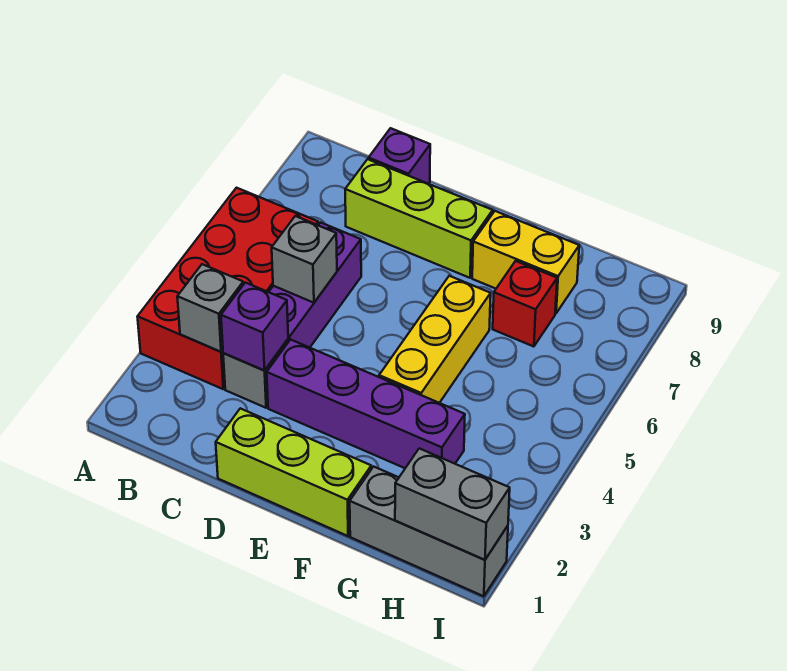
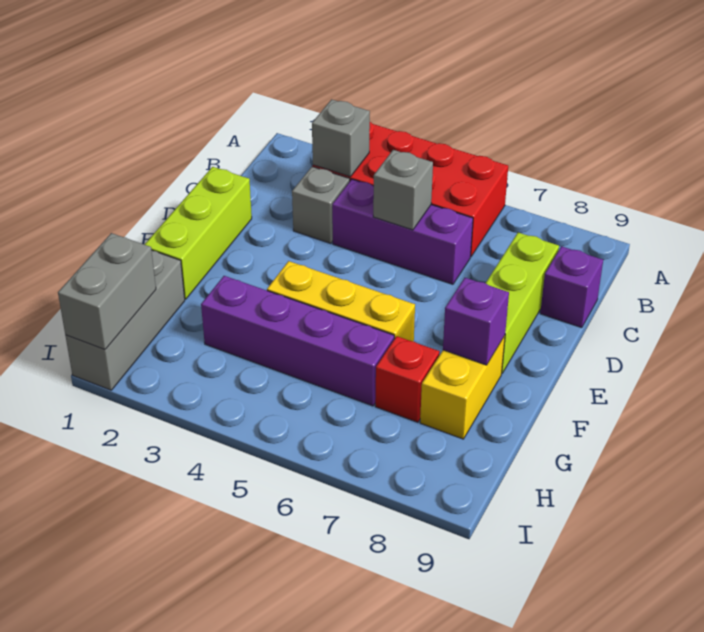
purple brick C3 level 2 -> purple brick F8 level 2
purple brick D3:G3 level 1 -> purple brick G3:G6 level 1

